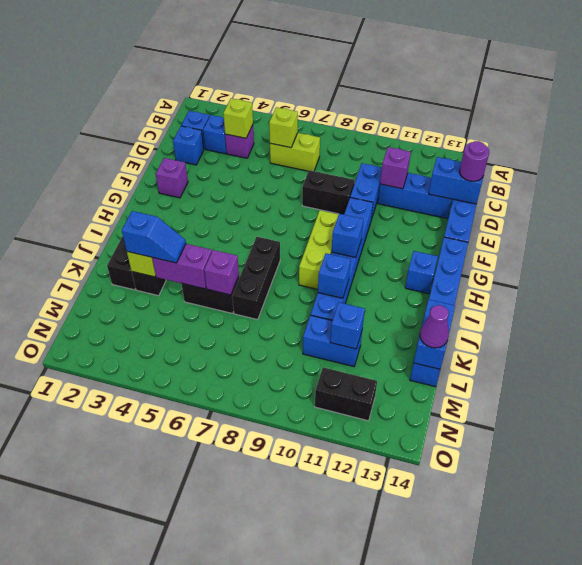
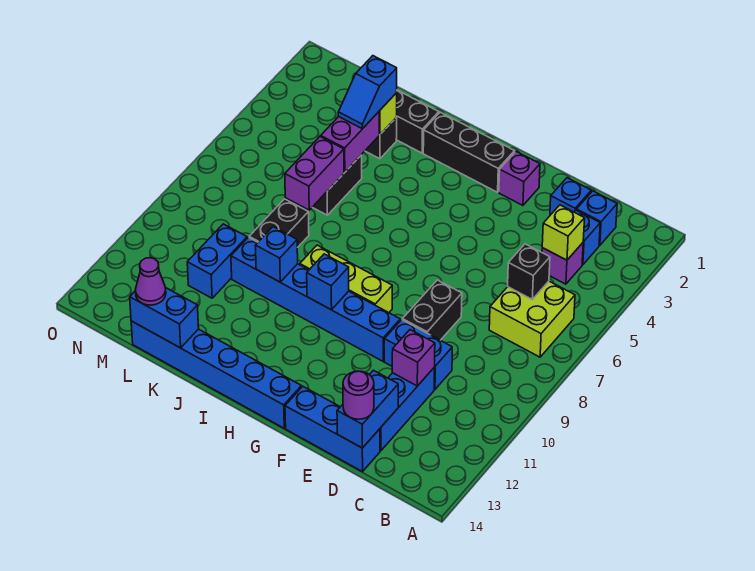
lime brick C6:C7 level 1 -> lime brick B6:C7 level 1
lime brick C6 level 2 -> black brick C6 level 2
blue brick H13 level 1 -> none
black brick I7:K7 level 1 -> black brick G2:I2 level 1
purple brick K6 level 2 -> purple brick K6:K7 level 2
blue brick L11 level 2 -> none
black brick N11:N12 level 1 -> black brick K8:K9 level 1

